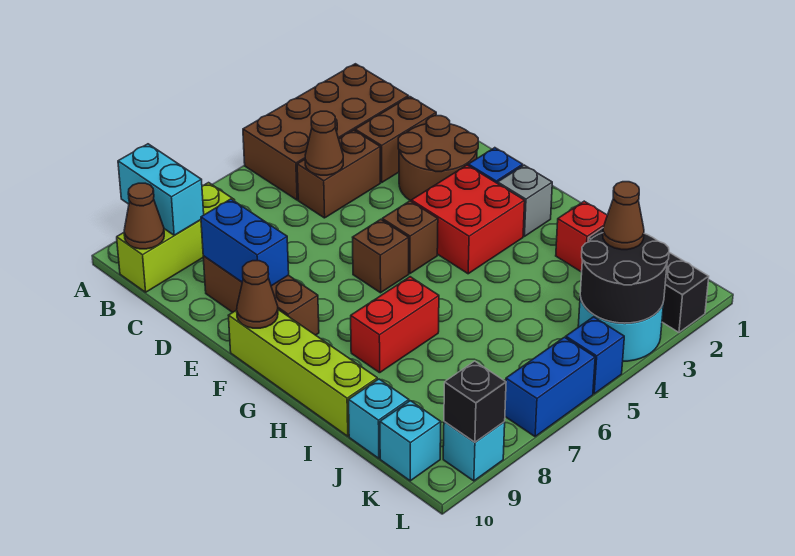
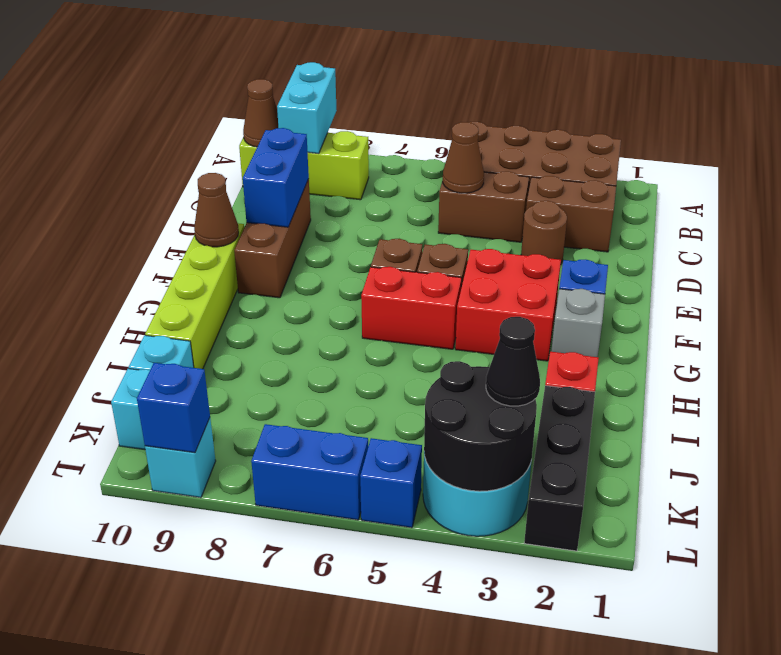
brown round brick D2:E3 level 1 -> brown round brick D3 level 1
red brick H7:H8 level 1 -> red brick G5:G6 level 1
brown cone K3 level 3 -> black cone K3 level 3
black brick L9 level 2 -> blue brick L9 level 2

